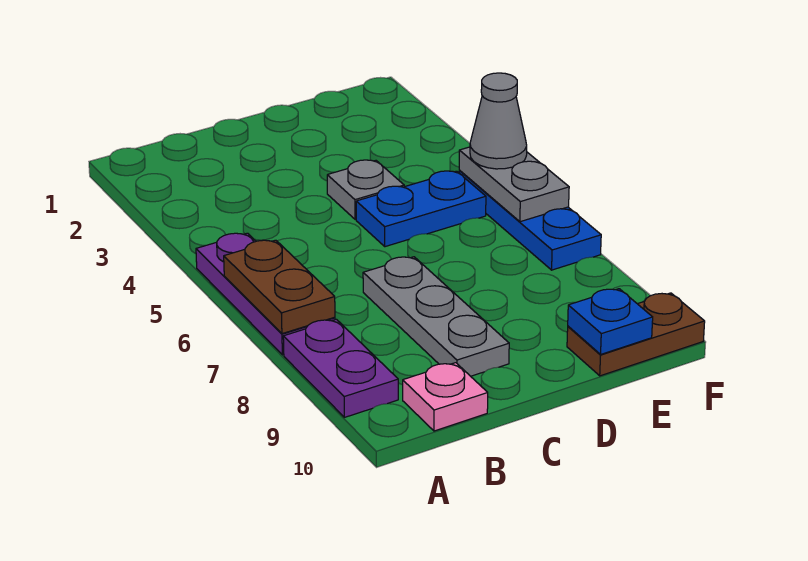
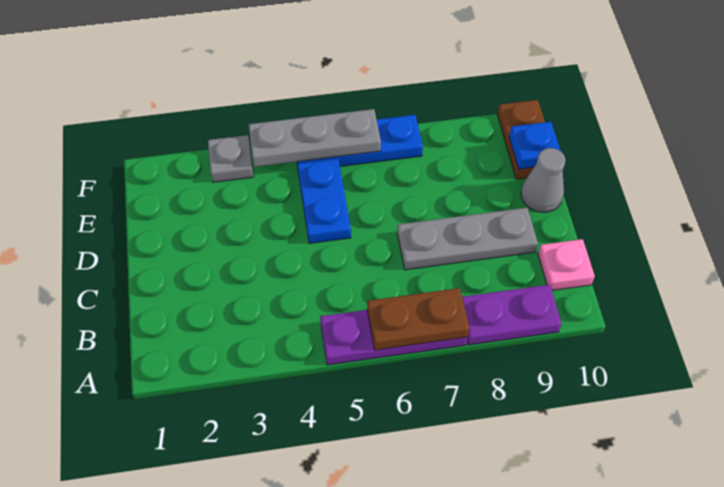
grey plate D4 level 1 -> grey plate F3 level 1
grey plate F5:F6 level 2 -> grey plate F4:F6 level 2
grey cone F5 level 3 -> grey cone D10 level 1

